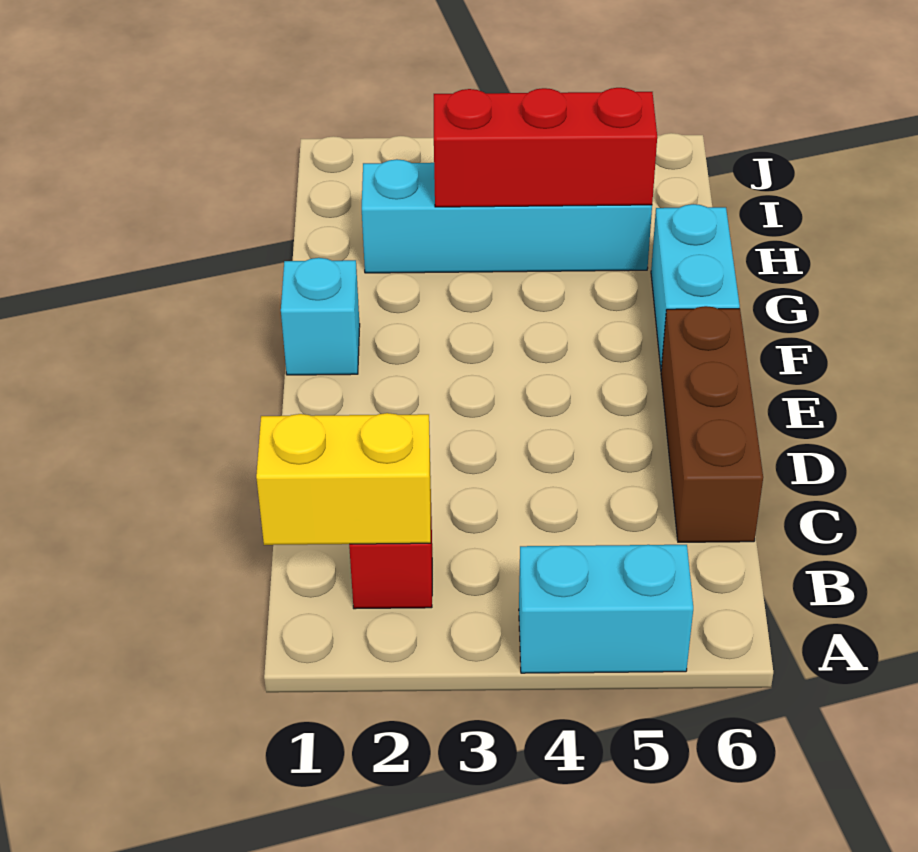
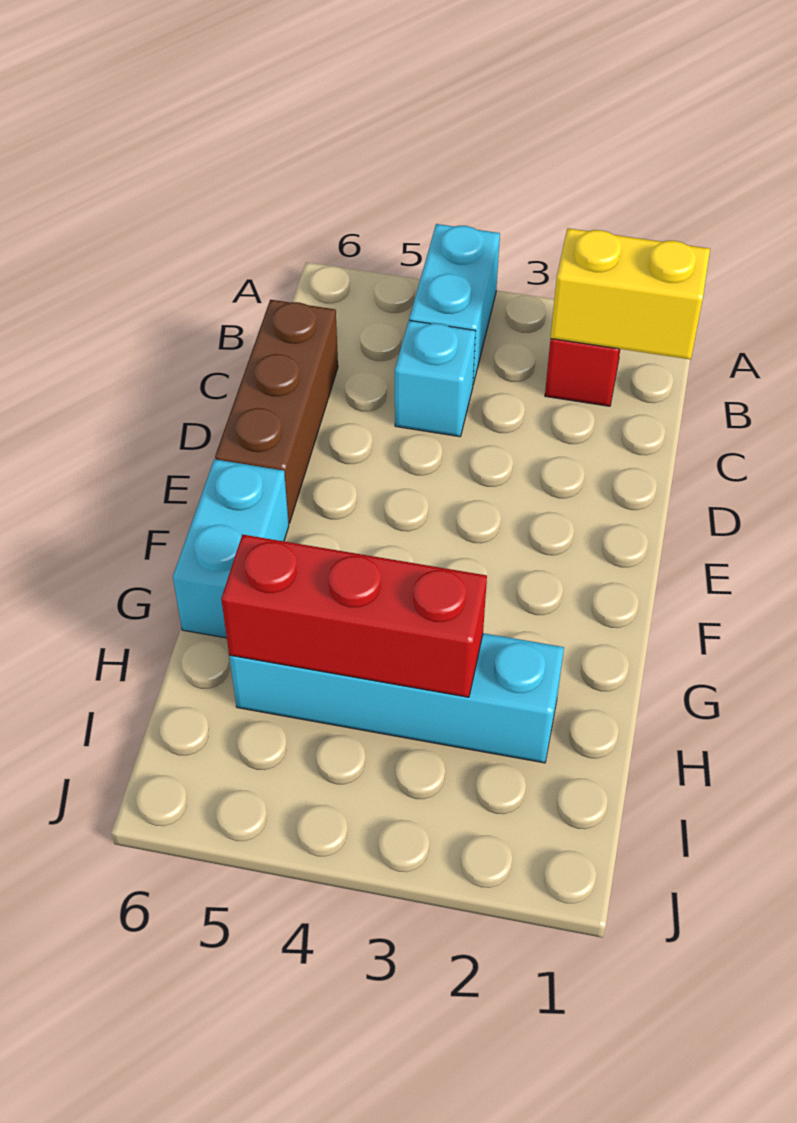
cyan brick A4:A5 level 1 -> cyan brick A4:B4 level 1
cyan brick F1 level 1 -> cyan brick C4 level 1

